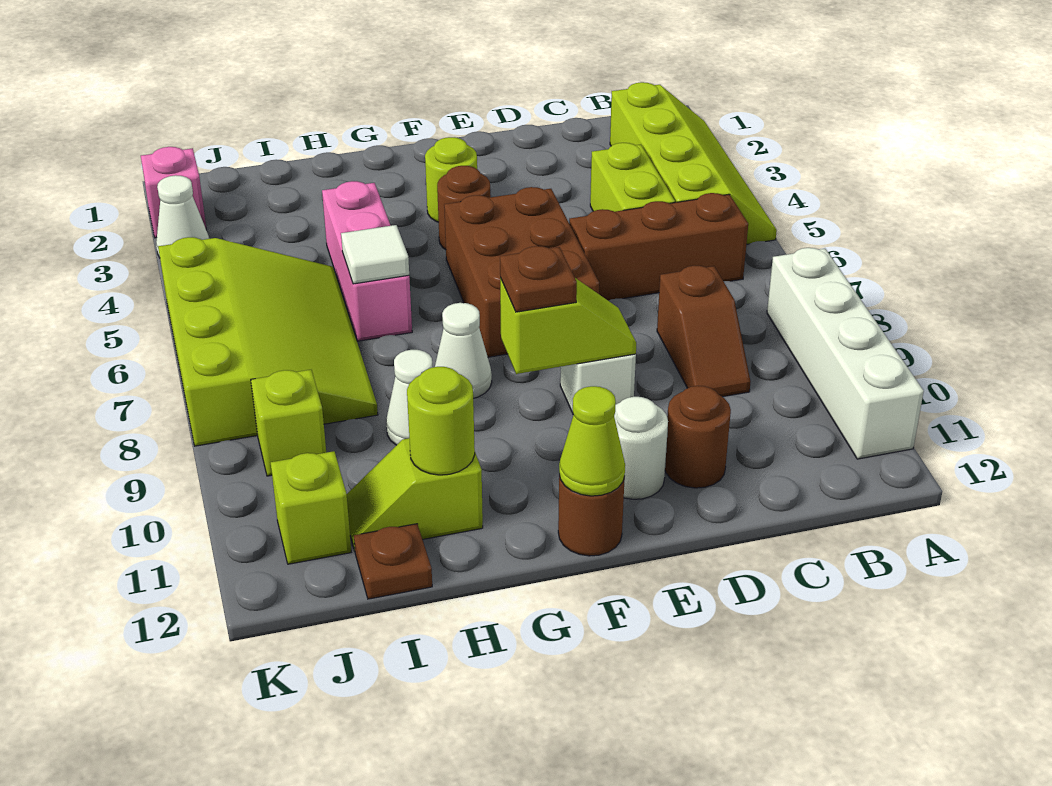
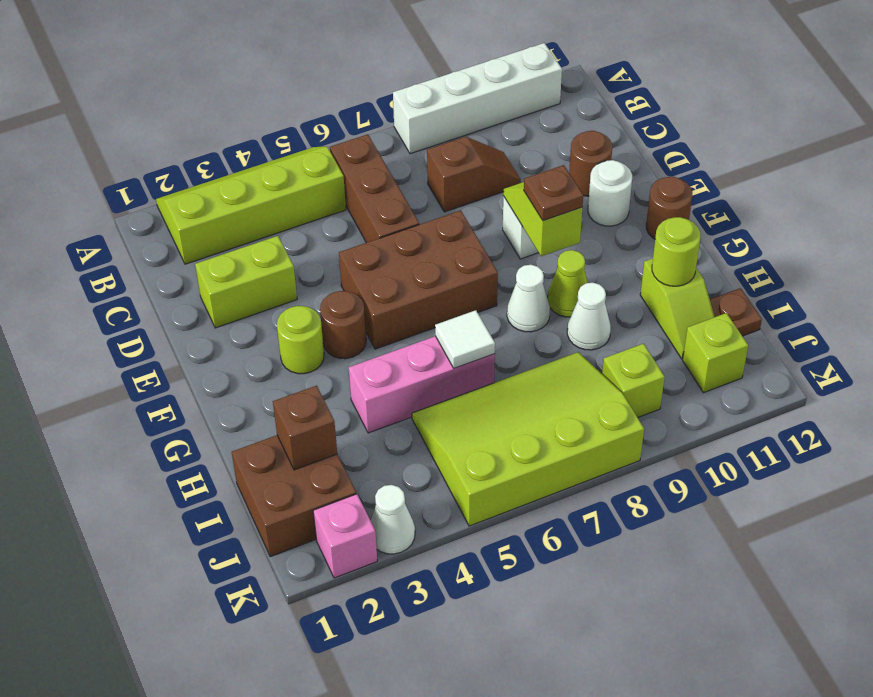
lime brick C4:C5 level 1 -> lime brick D2:D3 level 1
lime cone F12 level 2 -> lime cone G9 level 1
none -> brown brick I1:J2 level 1
none -> brown brick I2 level 2

